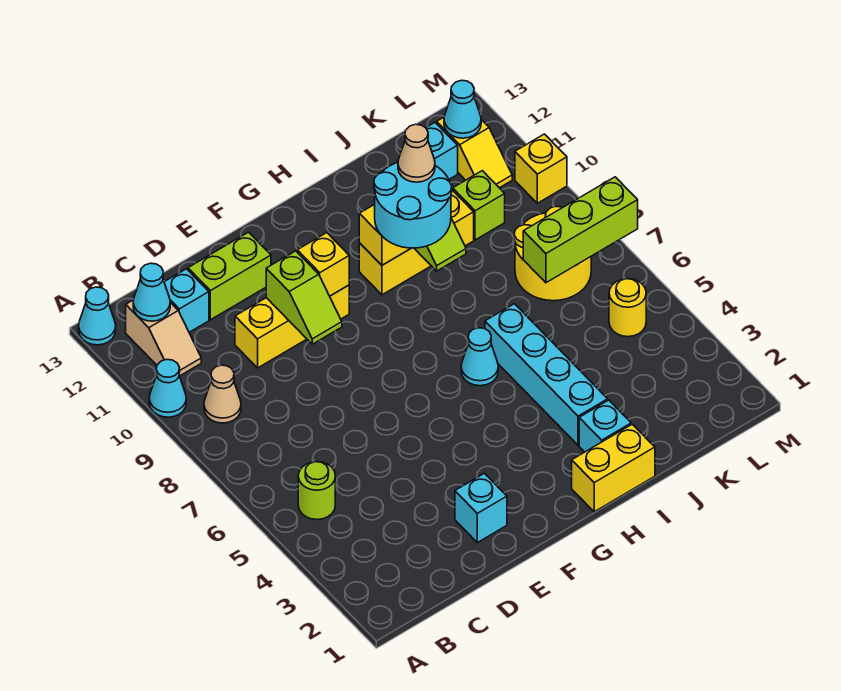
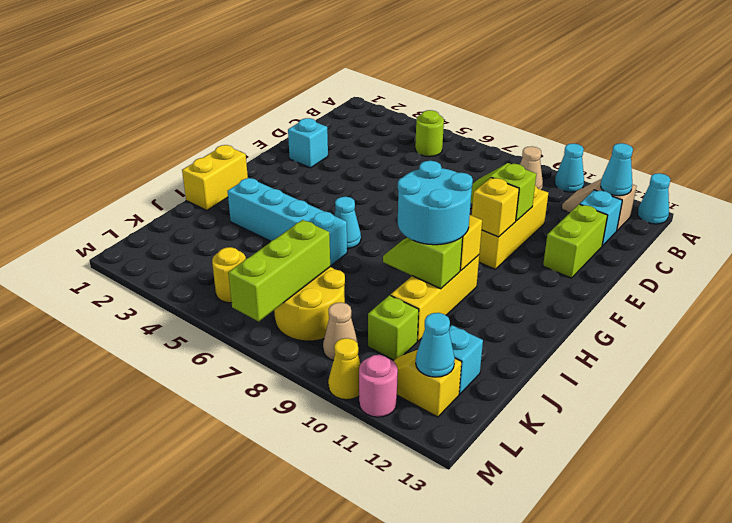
cyan brick I2 level 1 -> none
tan cone I10 level 4 -> tan cone L9 level 1
yellow brick M10 level 1 -> yellow cone M10 level 1
none -> pink round brick M11 level 1

